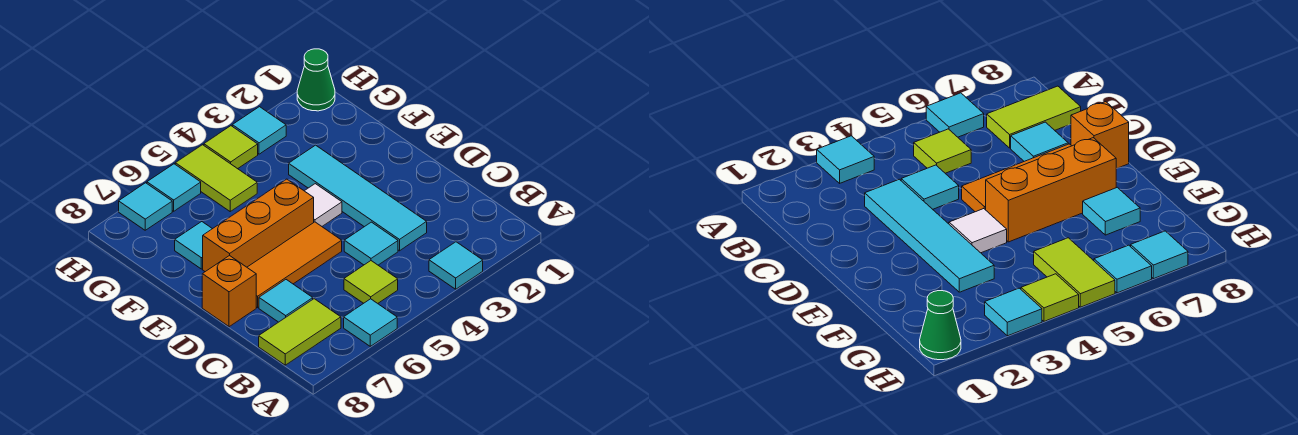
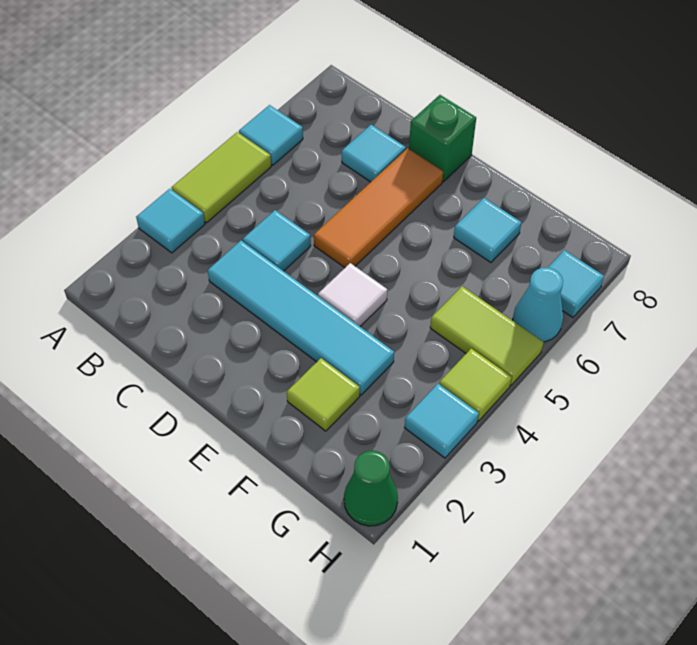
lime tile B5 level 1 -> lime tile F2 level 1
lime tile B7:B8 level 1 -> lime tile A4:A5 level 1
orange brick D8 level 1 -> green brick D8 level 1
orange brick E5:E7 level 1 -> none
cyan tile H6 level 1 -> cyan cone H6 level 1

